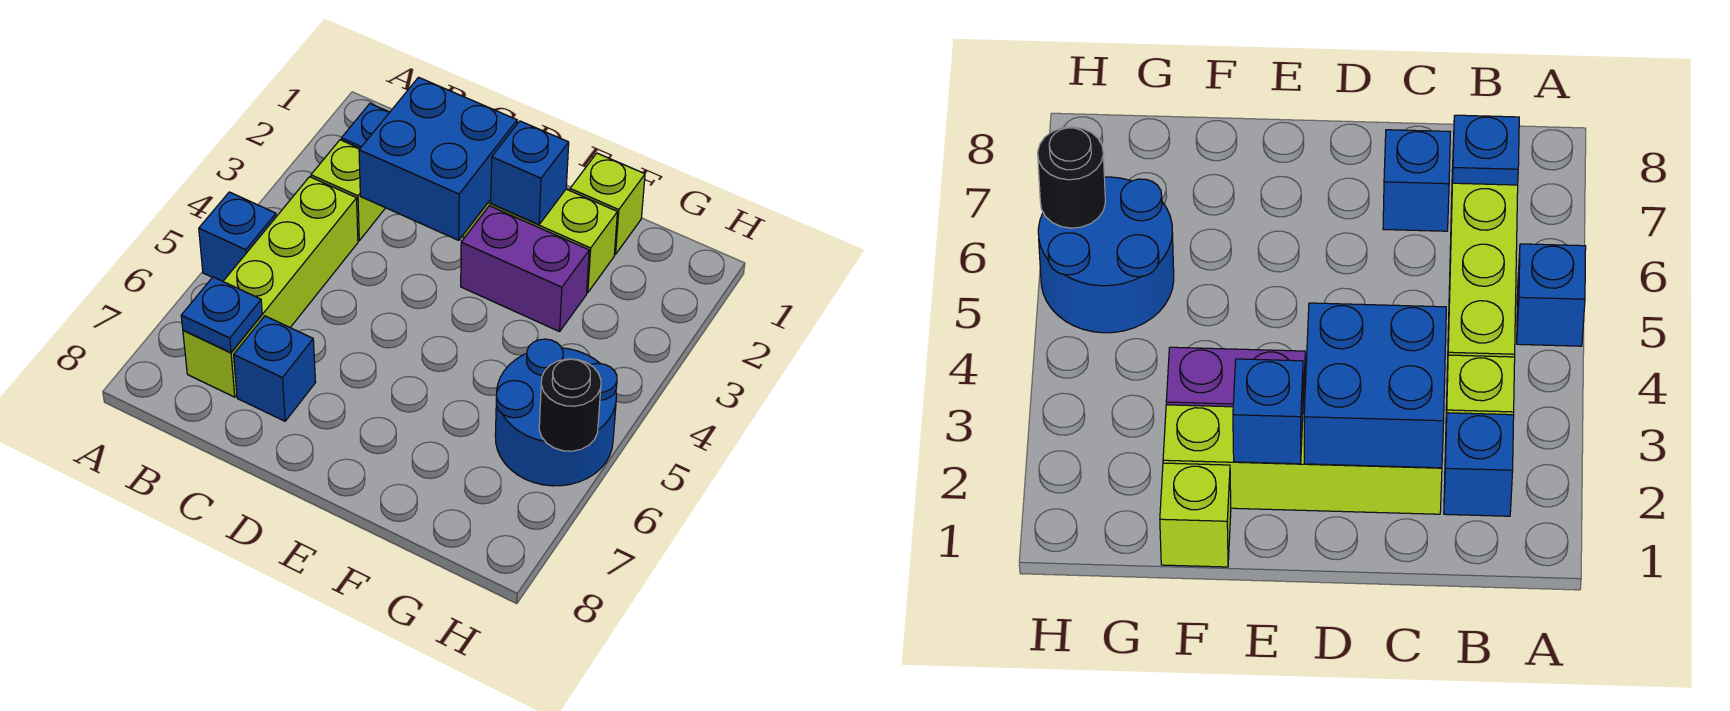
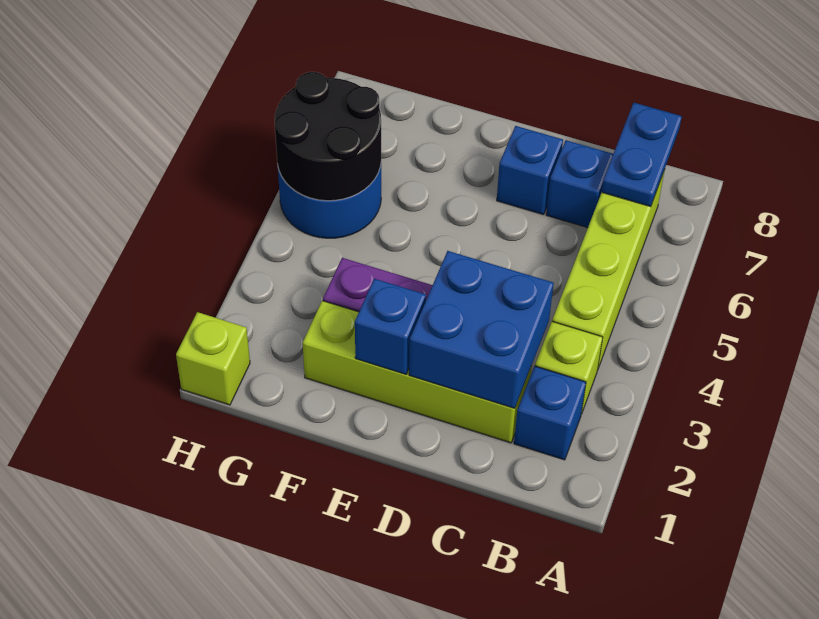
blue brick A5 level 1 -> blue brick D7 level 1
blue plate B7 level 2 -> blue plate B7:B8 level 2
lime brick F1 level 1 -> lime brick H1 level 1
black round brick H6 level 2 -> black round brick G5:H6 level 2

